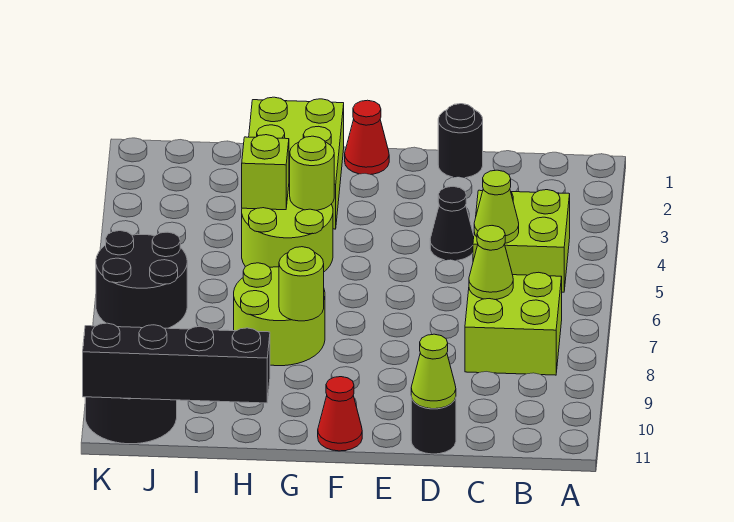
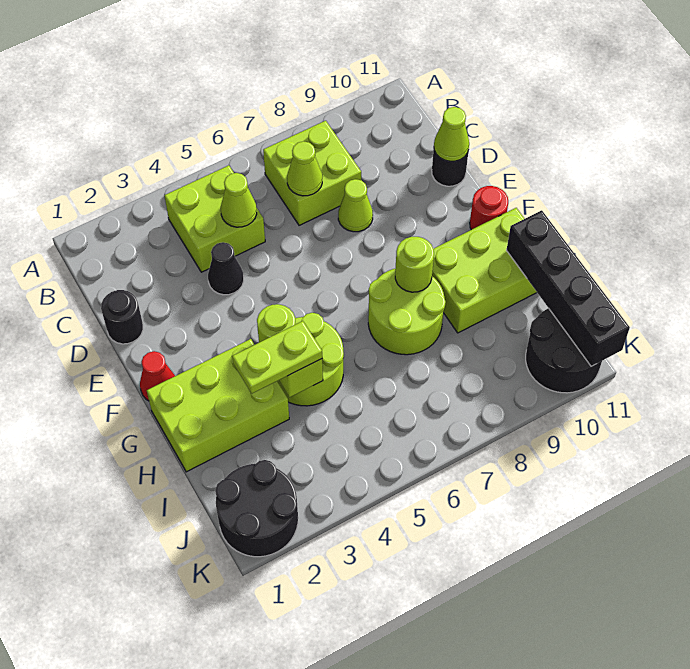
none -> lime cone D8 level 1
red cone F11 level 1 -> red round brick F11 level 1
none -> lime brick G9:H11 level 1
none -> lime plate H3:H4 level 3
black round brick J6:K7 level 1 -> black round brick J1:K2 level 1

